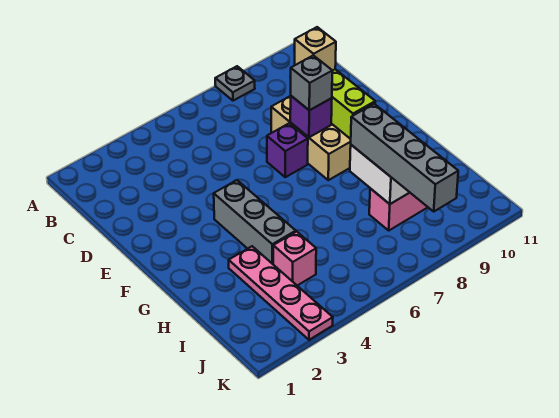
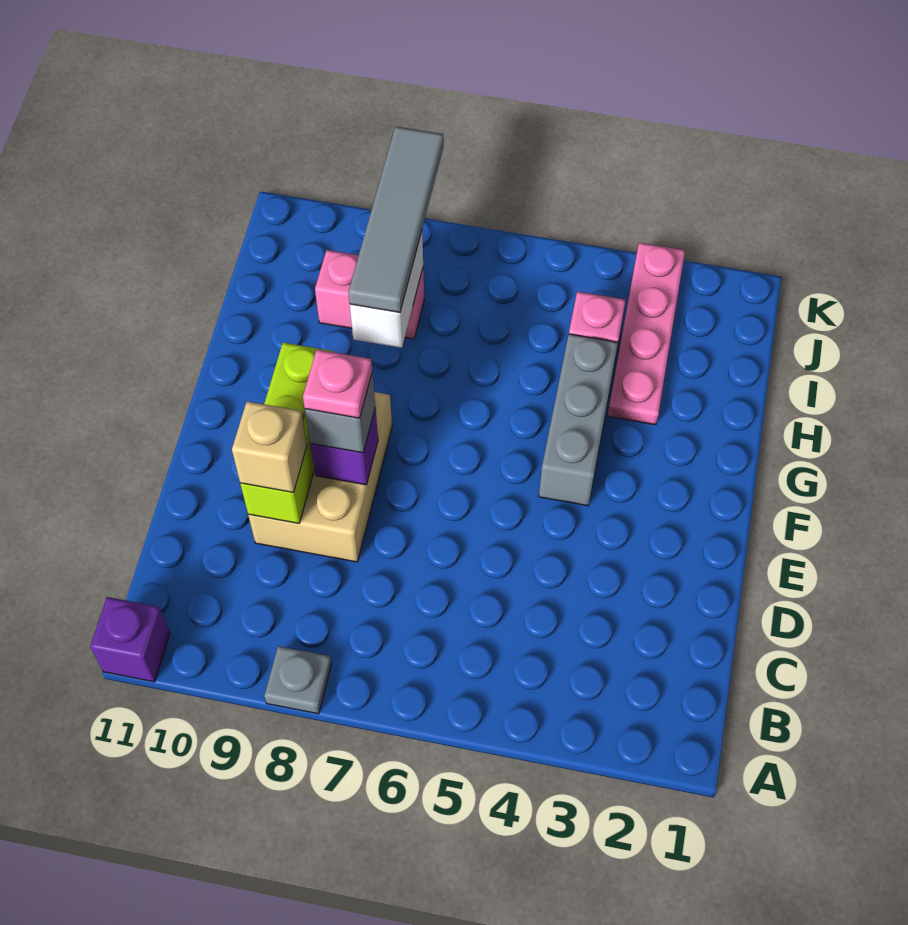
purple brick E7 level 1 -> purple brick A11 level 1
none -> pink plate E8 level 4
grey brick H8:K8 level 3 -> grey tile H8:K8 level 3

